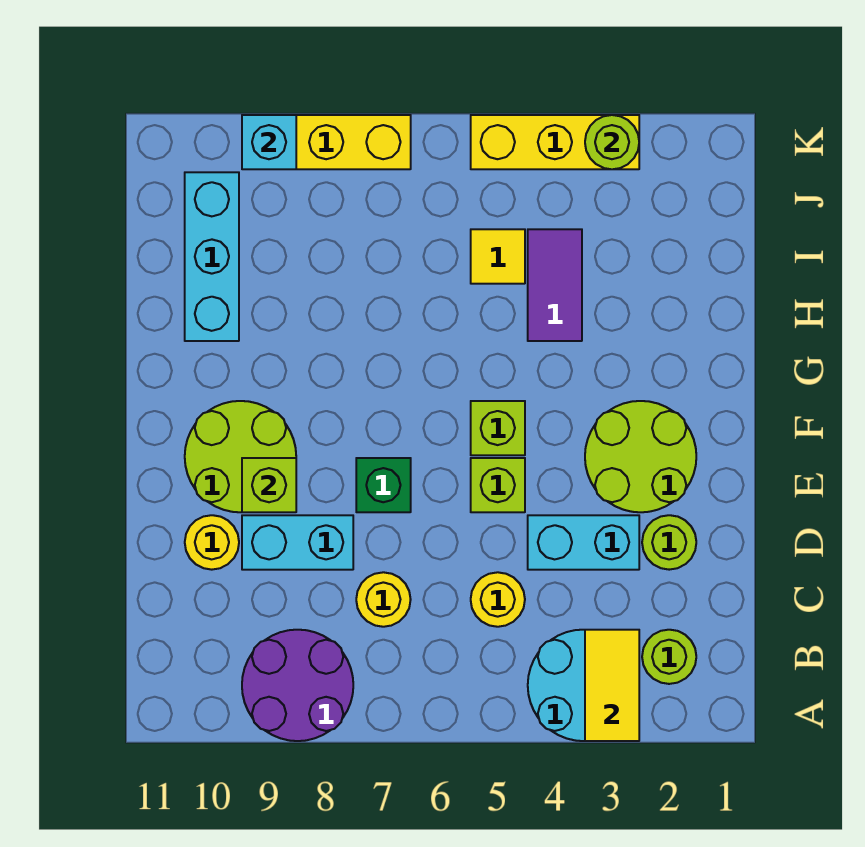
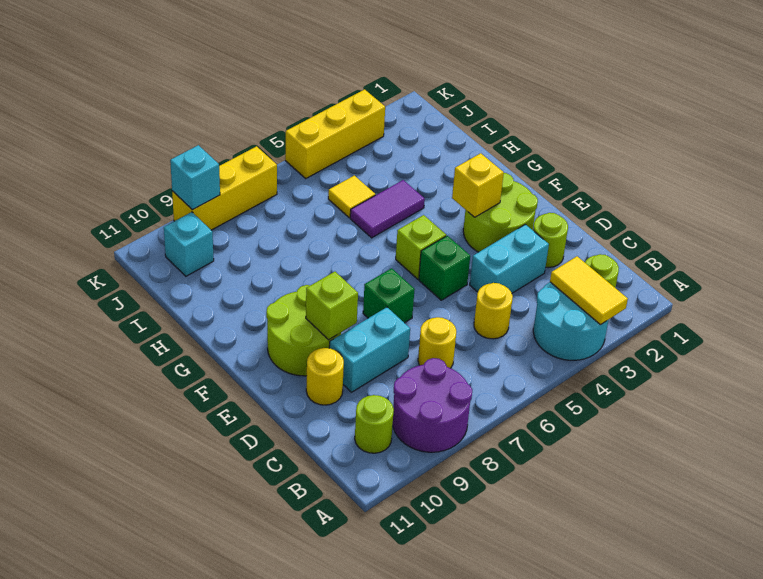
lime brick E5 level 1 -> green brick E5 level 1
none -> yellow brick F3 level 2
purple tile H4:I4 level 1 -> purple tile H4:H5 level 1
cyan brick H10:J10 level 1 -> cyan brick J10 level 1
lime round brick K3 level 2 -> lime round brick B10 level 1

